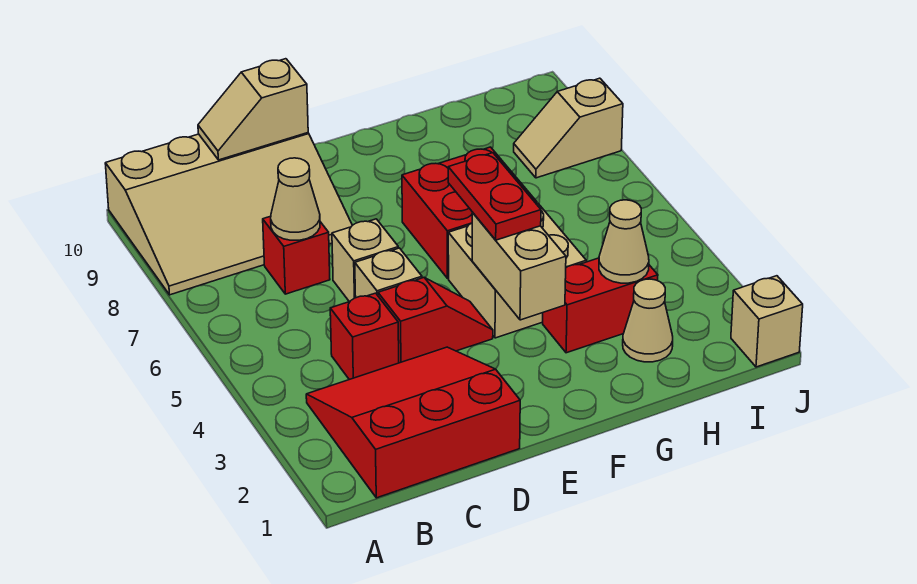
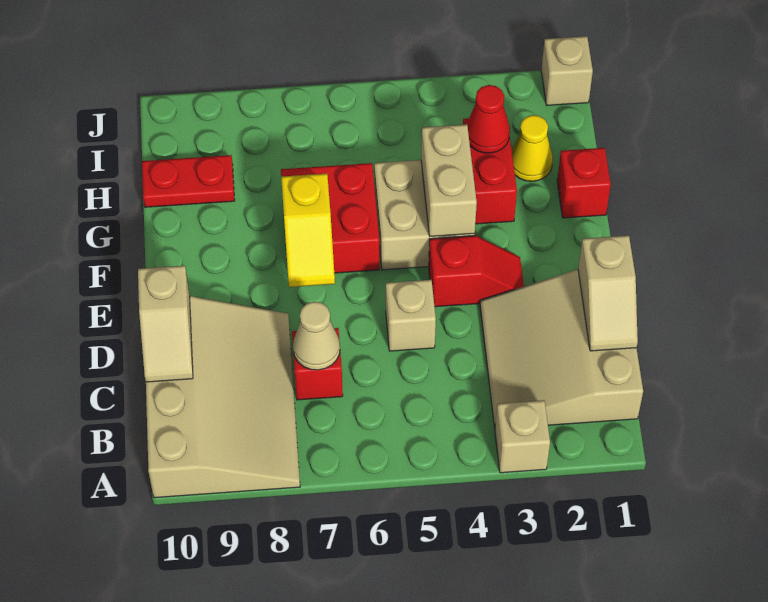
red slope B1:D3 level 1 top 1 -> tan slope B1:D3 level 1 top 1
red brick C4 level 1 -> red brick G1 level 1
red slope D4:E4 level 1 top D -> red slope E3:E4 level 1 top 4
tan brick D6 level 1 -> tan brick A3 level 1
none -> yellow slope E7:F7 level 2 top F
tan brick F3:F4 level 2 -> tan brick F4:G4 level 2
red plate F4:F5 level 3 -> red plate H9:H10 level 1
tan cone H2 level 1 -> yellow cone H2 level 1
tan cone H3 level 2 -> red cone H3 level 2
tan slope I8:J8 level 1 top J -> tan slope C1:D1 level 2 top D

